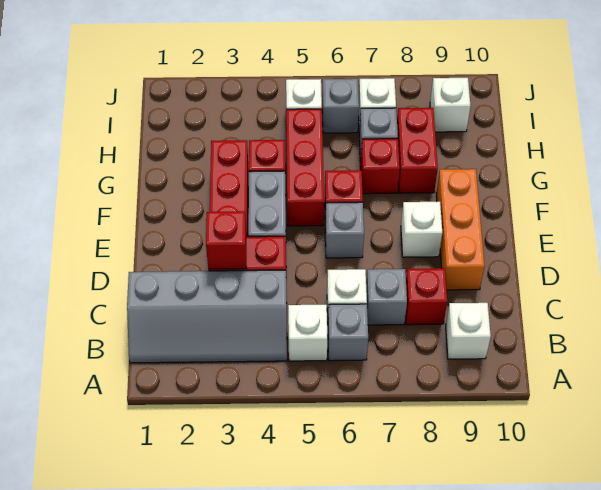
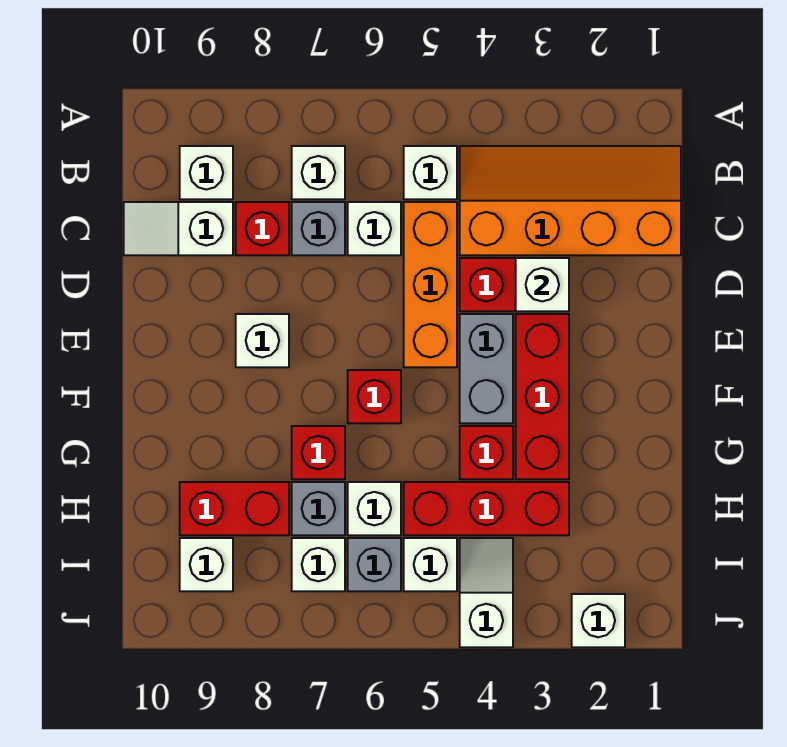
grey slope B1:C4 level 1 top C -> orange slope B1:C4 level 1 top C
grey brick B6 level 1 -> none
none -> white brick B7 level 1
none -> white slope C9:C10 level 1 top 9
red brick D3 level 2 -> white brick D3 level 2
orange brick D9:F9 level 1 -> orange brick C5:E5 level 1
grey brick E6 level 1 -> none
red brick F5:H5 level 1 -> red brick H3:H5 level 1
red brick G8:H8 level 1 -> red brick H8:H9 level 1
none -> white brick H6 level 1
none -> white slope I4:J4 level 1 top J
none -> white brick J2 level 1

